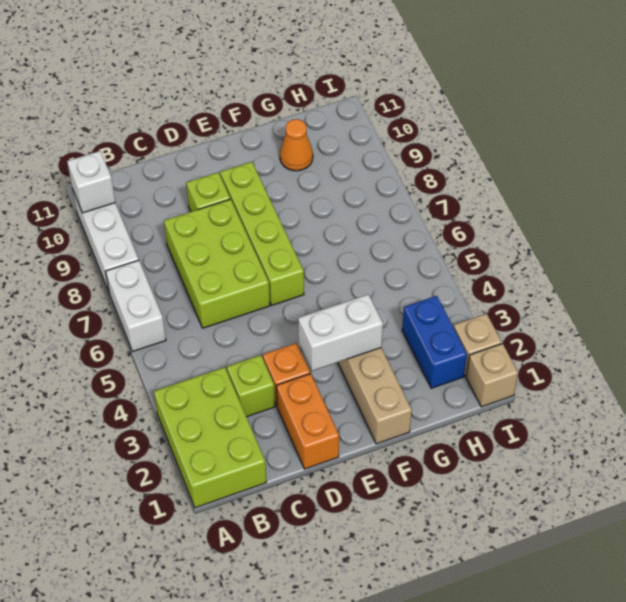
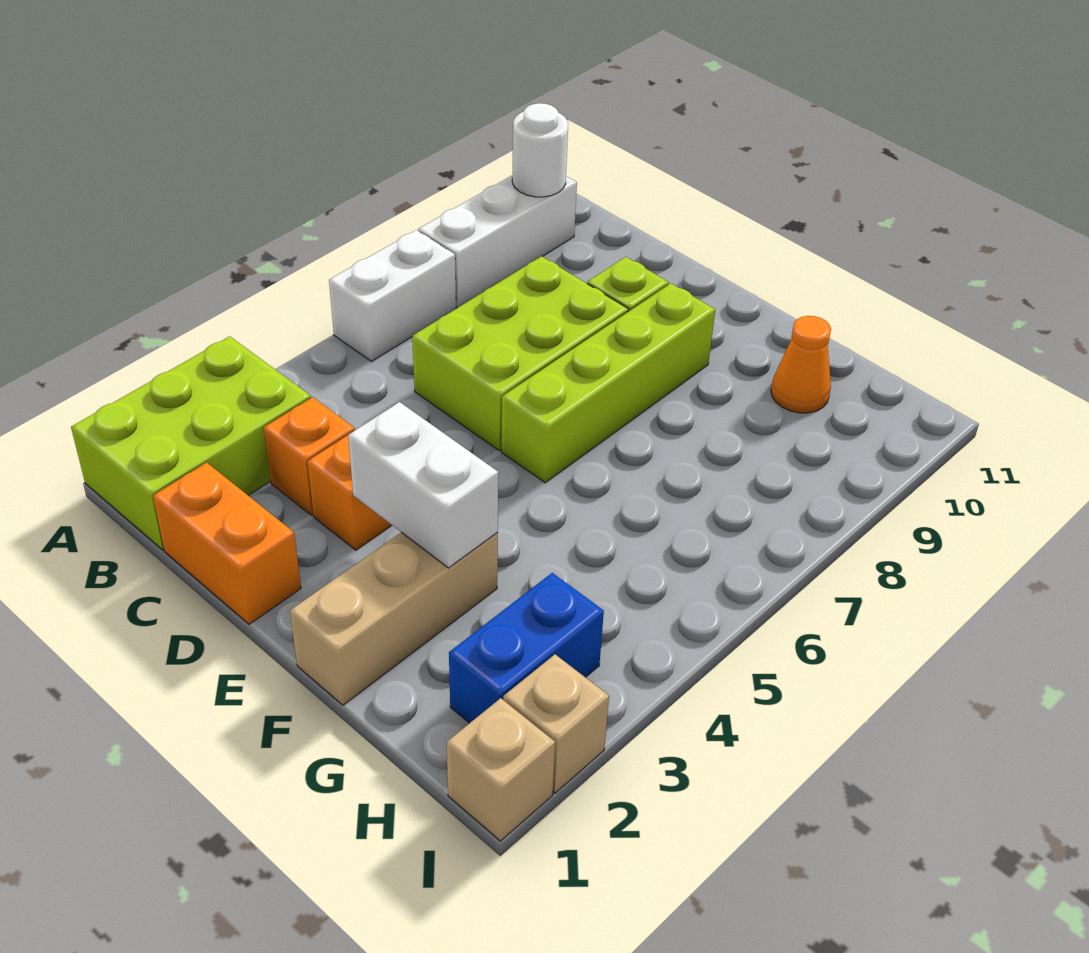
white brick A10 level 2 -> white round brick A10 level 2
lime brick C3 level 1 -> orange brick C3 level 1
orange brick D1:D2 level 1 -> orange brick C1:D1 level 1

